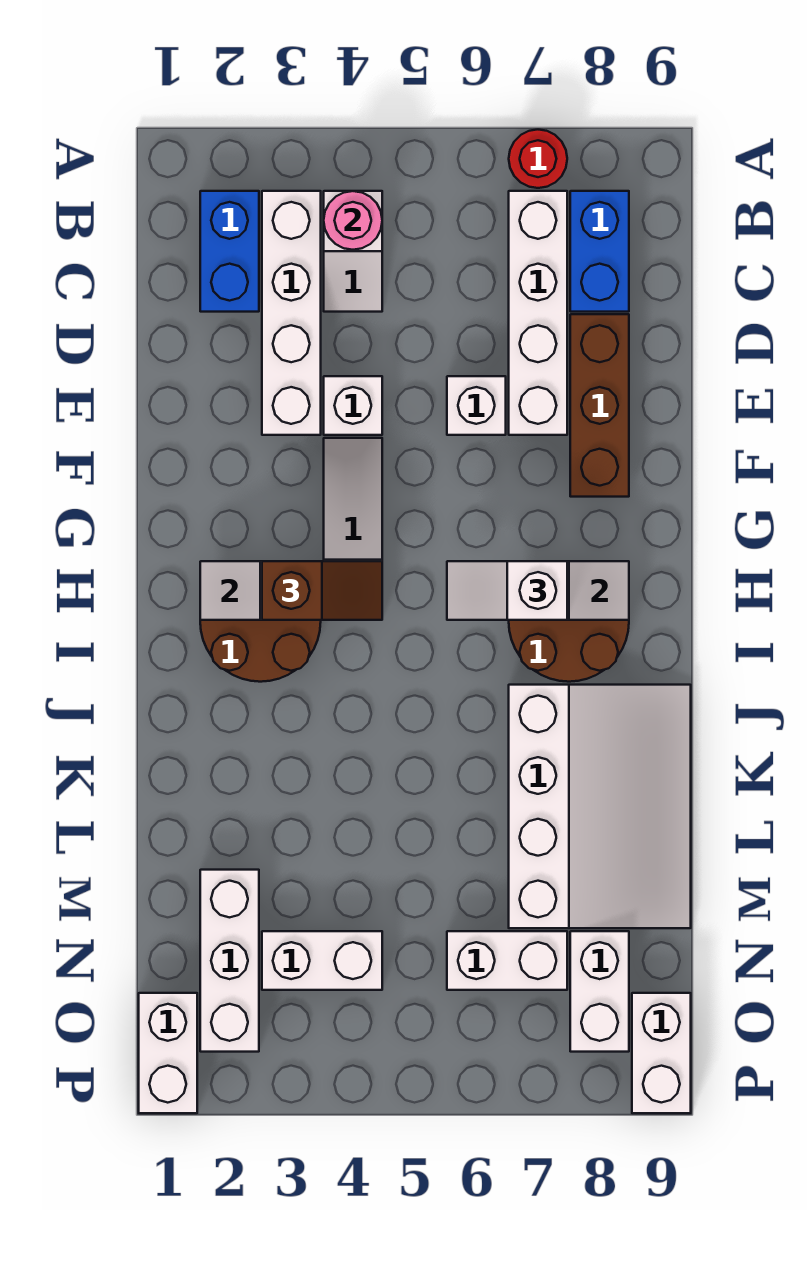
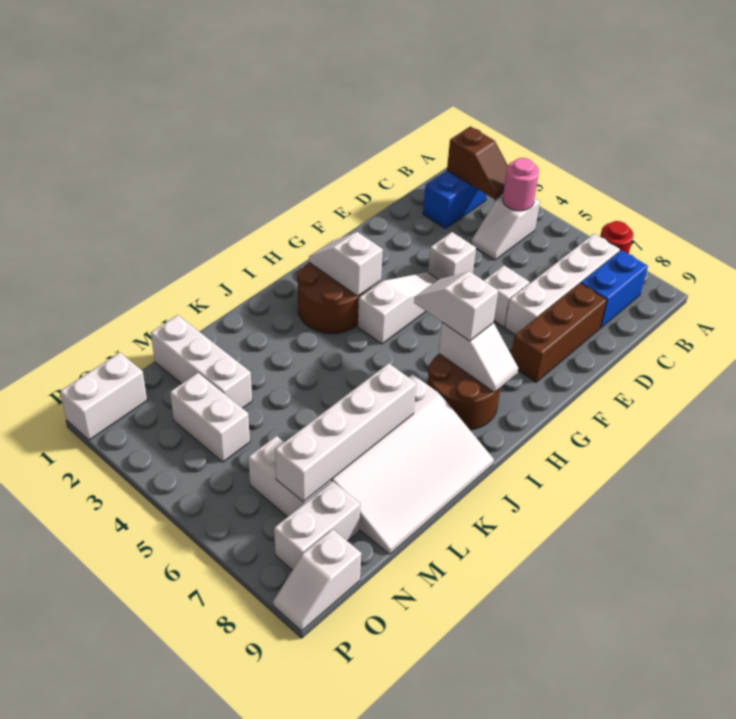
white brick B3:E3 level 1 -> white brick K7:N7 level 2
brown slope H3:H4 level 3 top 3 -> brown slope B2:B3 level 2 top 2
white brick M2:O2 level 1 -> white brick M1:M3 level 1
white brick O9:P9 level 1 -> white slope O9:P9 level 1 top O

